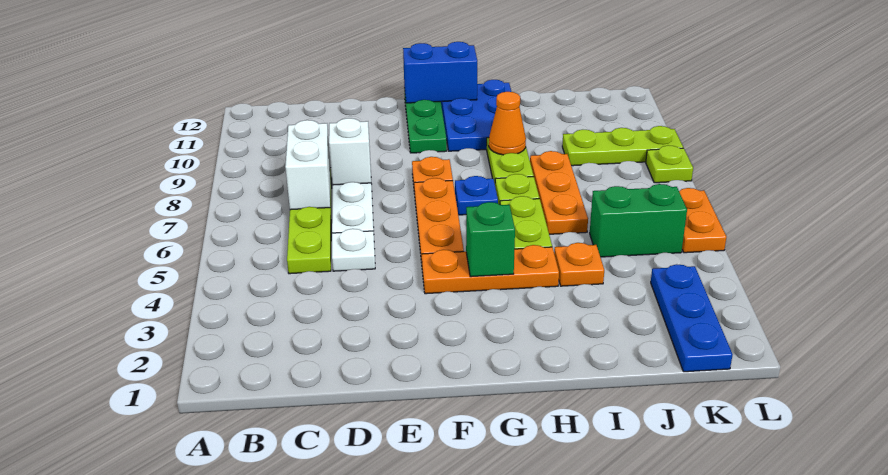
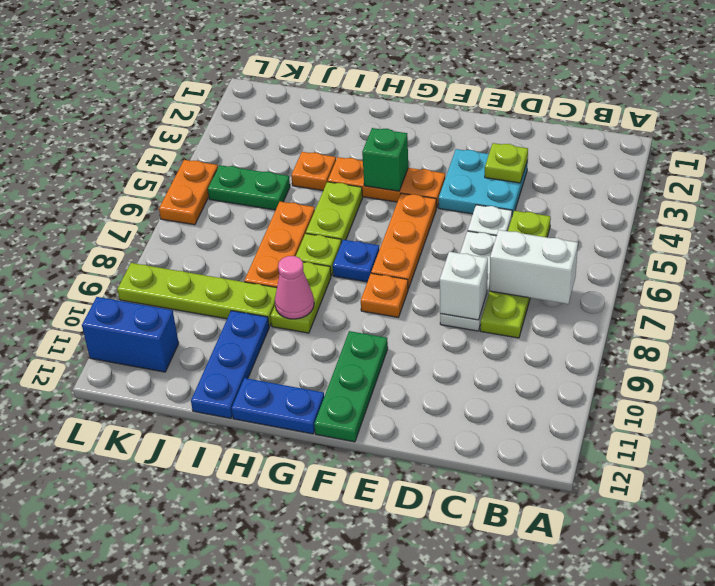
white brick C7:C8 level 2 -> white brick B7:C7 level 2
none -> cyan plate D3:E4 level 1
blue brick F12:G12 level 2 -> blue brick K11:L11 level 1
blue plate G10:H12 level 1 -> blue plate G12:H12 level 1
orange cone H9 level 2 -> pink cone H9 level 2
green brick J5:K5 level 1 -> green plate J5:K5 level 1
lime plate J9:L9 level 1 -> lime plate I9:L9 level 1
blue plate K1:K3 level 1 -> blue plate I10:I12 level 1
lime plate L8 level 1 -> lime plate D3 level 2

